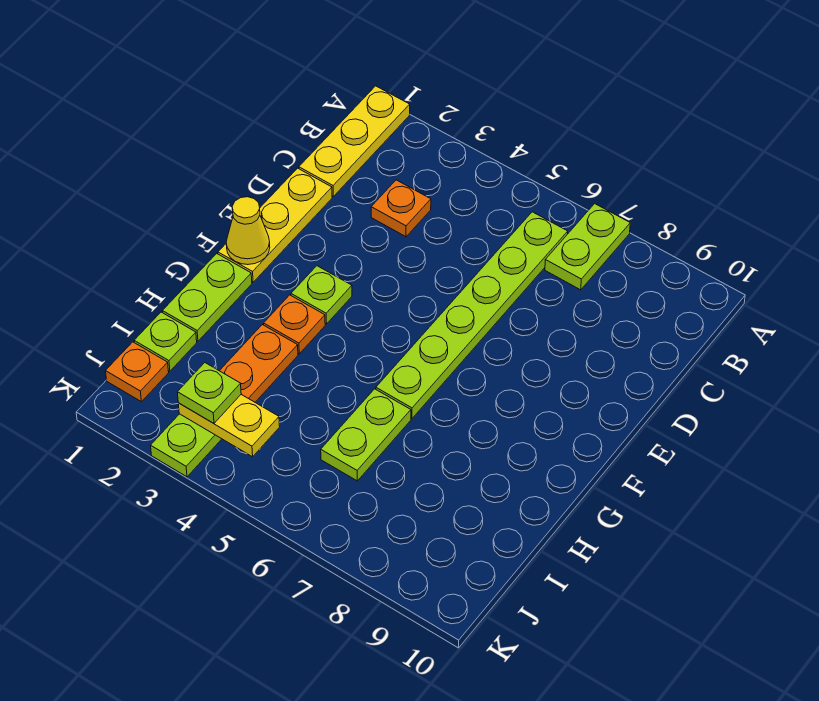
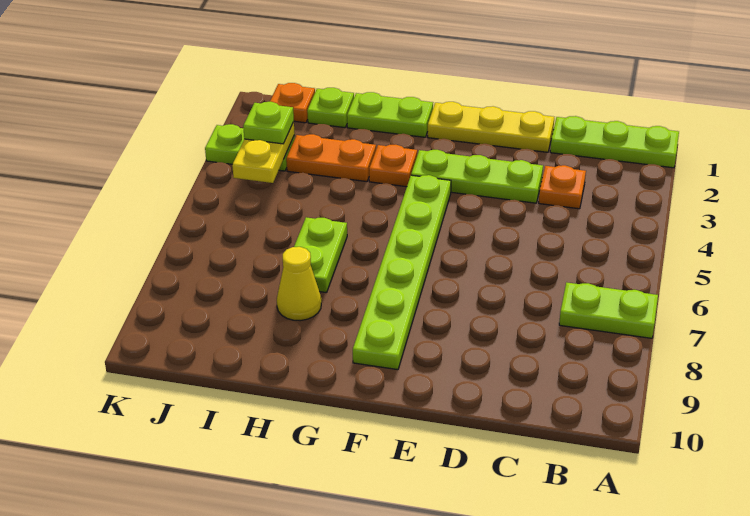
yellow plate A1:C1 level 1 -> lime plate A1:C1 level 1
lime plate B6:G6 level 1 -> lime plate F4:F9 level 1
yellow cone F1 level 2 -> yellow cone H8 level 1
lime plate F3 level 1 -> lime plate D3:F3 level 1
lime plate H6:I6 level 1 -> lime plate H6:H7 level 1

